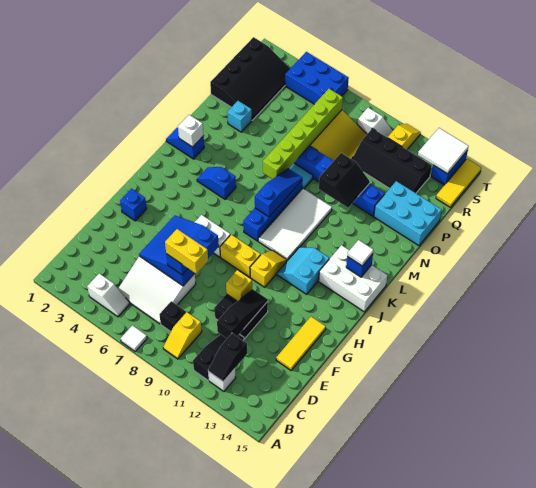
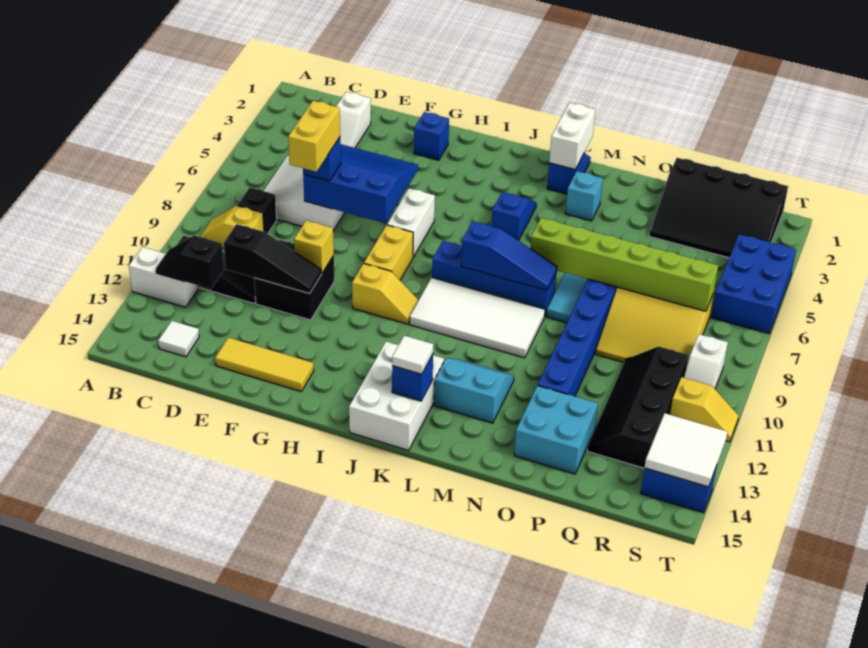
white tile A7 level 1 -> white tile C14 level 1
white slope B4:B5 level 1 top 4 -> white slope D2:D3 level 1 top 2
white brick B12 level 1 -> white brick A12:B12 level 1
cyan slope I11:J12 level 1 top 12 -> cyan slope L12:M13 level 1 top 13
white brick L2 level 2 -> white brick L1:L2 level 2
black slope N10:O11 level 2 top 10 -> none
cyan brick O3 level 1 -> cyan brick M3 level 1
cyan brick O13:P15 level 1 -> cyan brick O13:P14 level 1
yellow tile R15:T15 level 1 -> none

